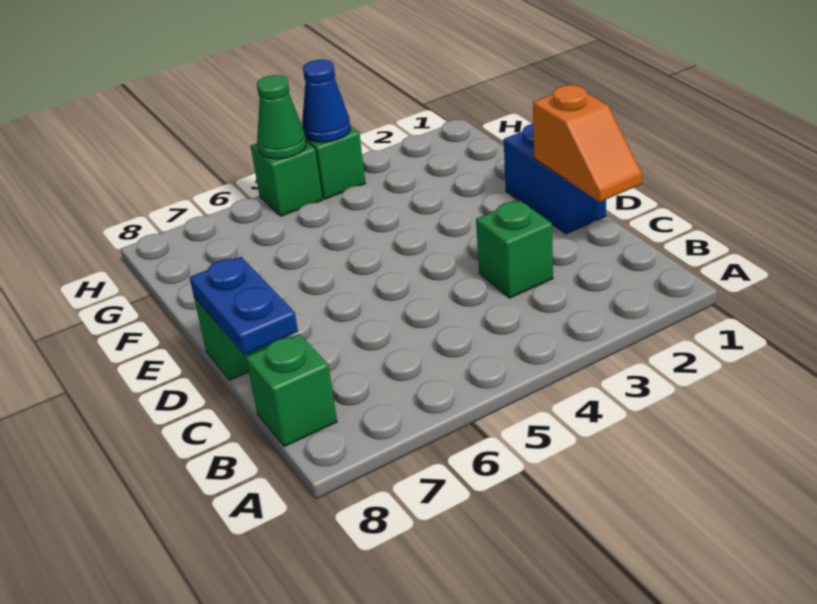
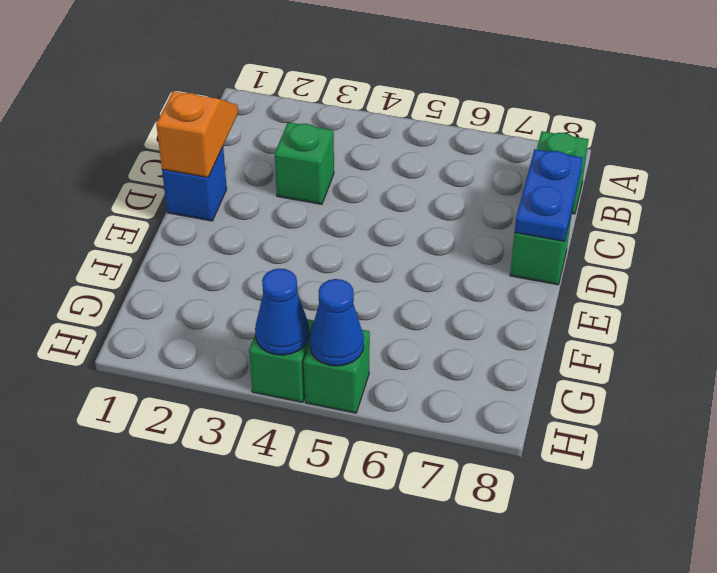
blue brick D1:E1 level 1 -> blue brick D1 level 1
green cone H5 level 2 -> blue cone H5 level 2

